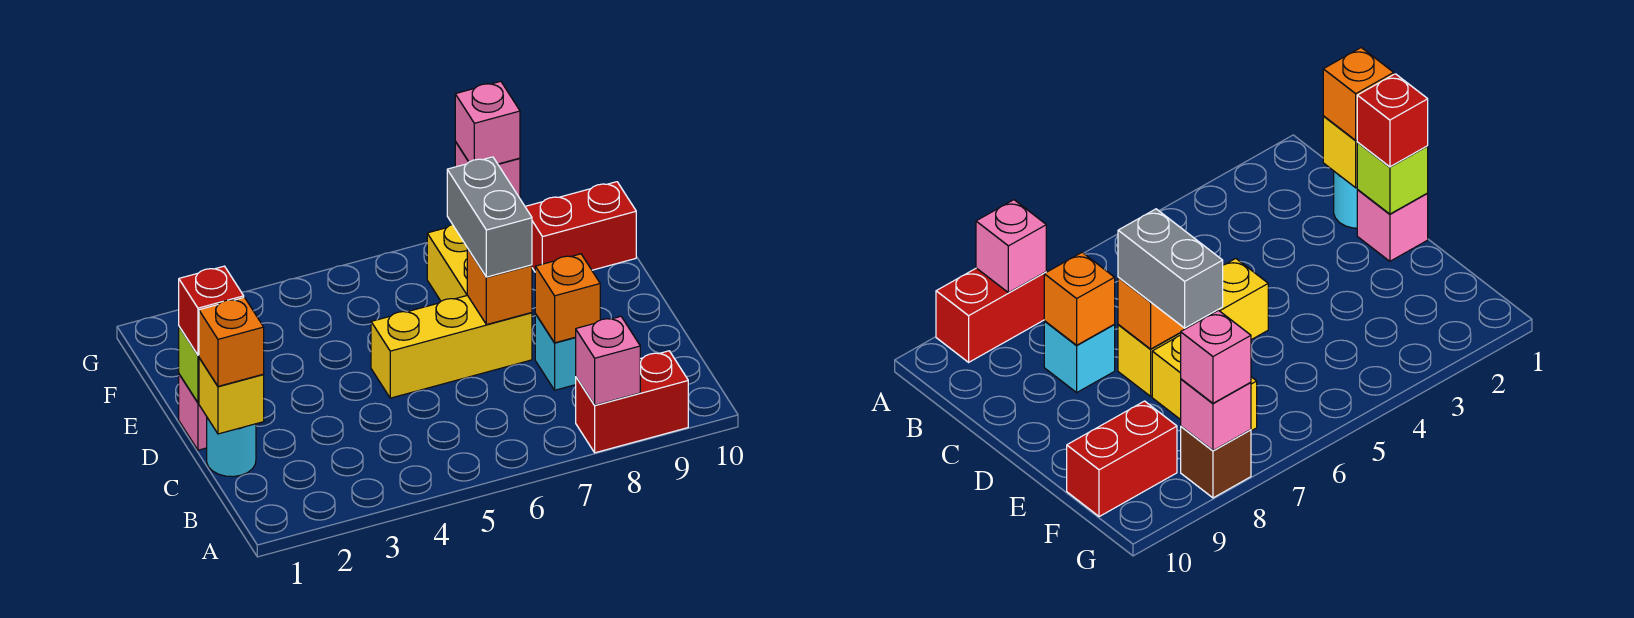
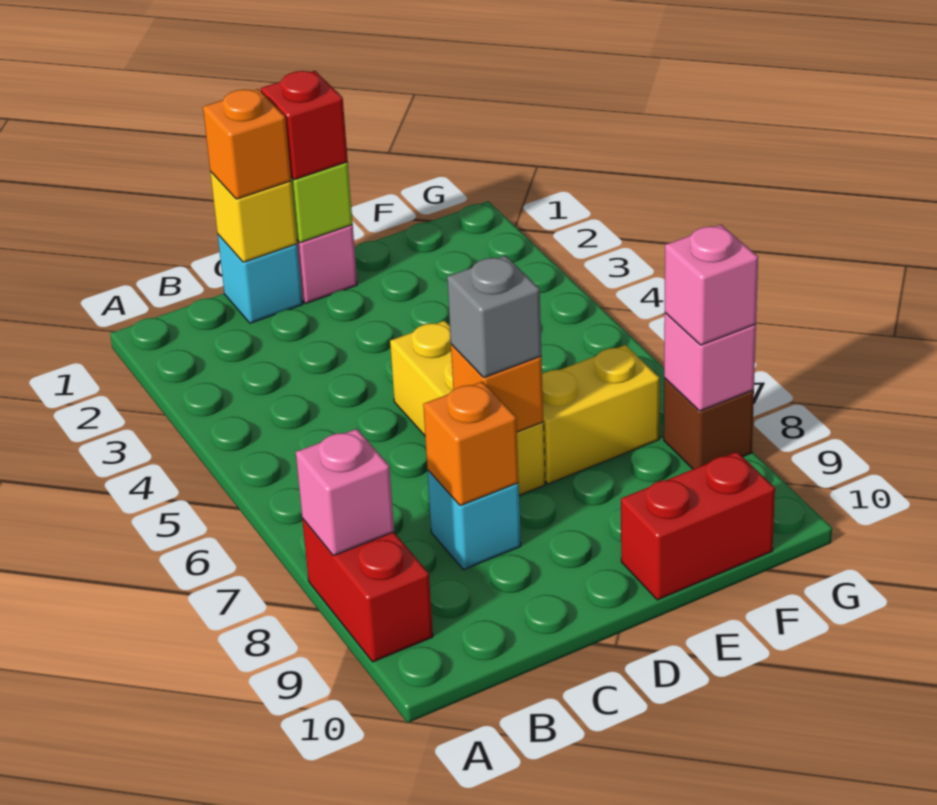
cyan round brick C1 level 1 -> cyan brick C1 level 1
grey brick D7:E7 level 3 -> grey brick D7 level 3
red brick F9:F10 level 1 -> red brick E10:F10 level 1

